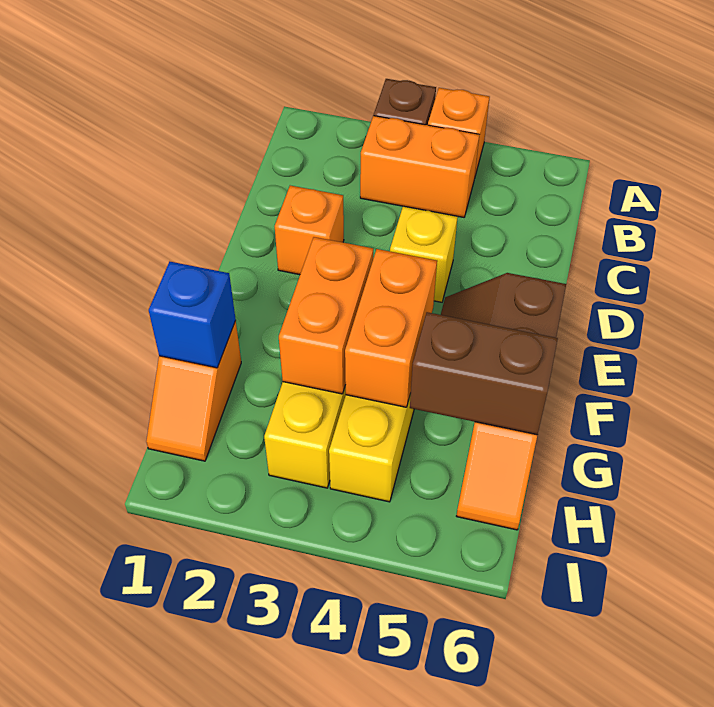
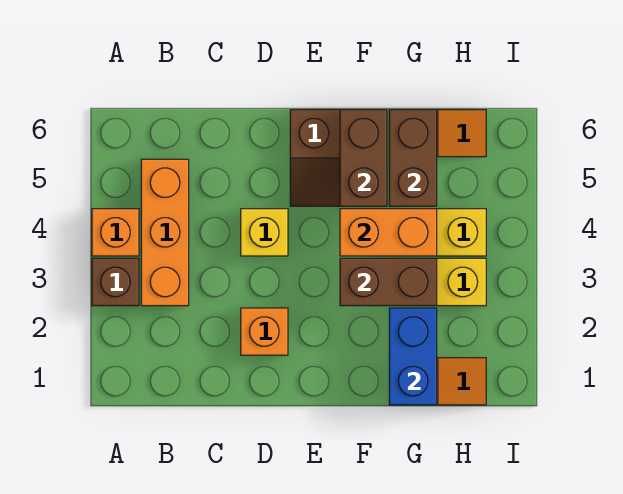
orange brick B3:B4 level 1 -> orange brick B3:B5 level 1
orange brick F3:G3 level 2 -> brown brick F3:G3 level 2
none -> brown brick F5:F6 level 2
blue brick G1 level 2 -> blue brick G1:G2 level 2

